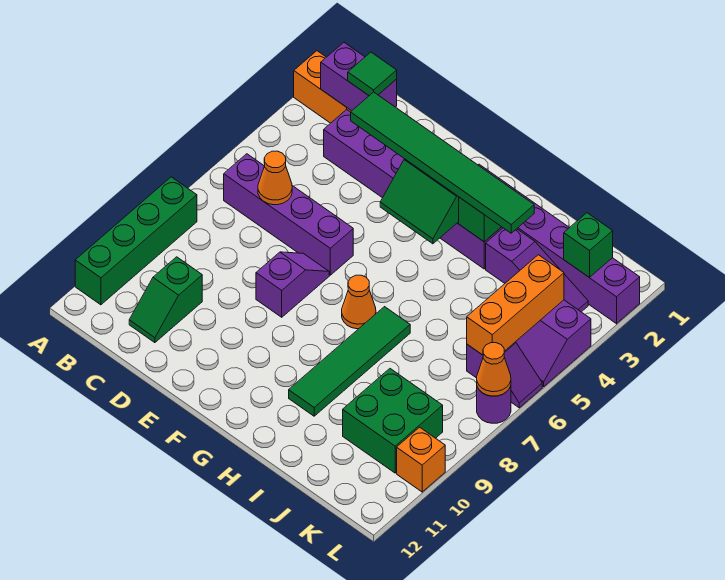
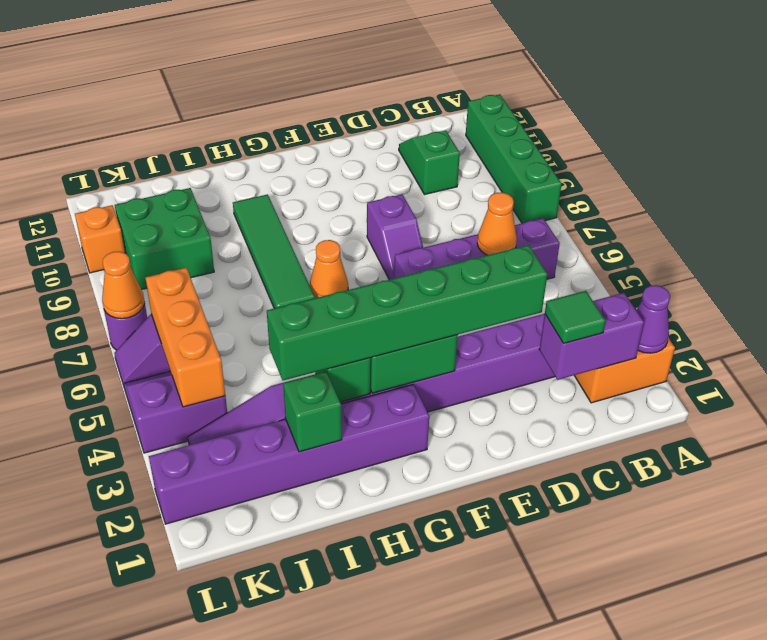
none -> purple cone A2 level 2
green tile D3:I3 level 3 -> green brick D3:I3 level 3
green brick K2 level 2 -> green brick I2 level 2

